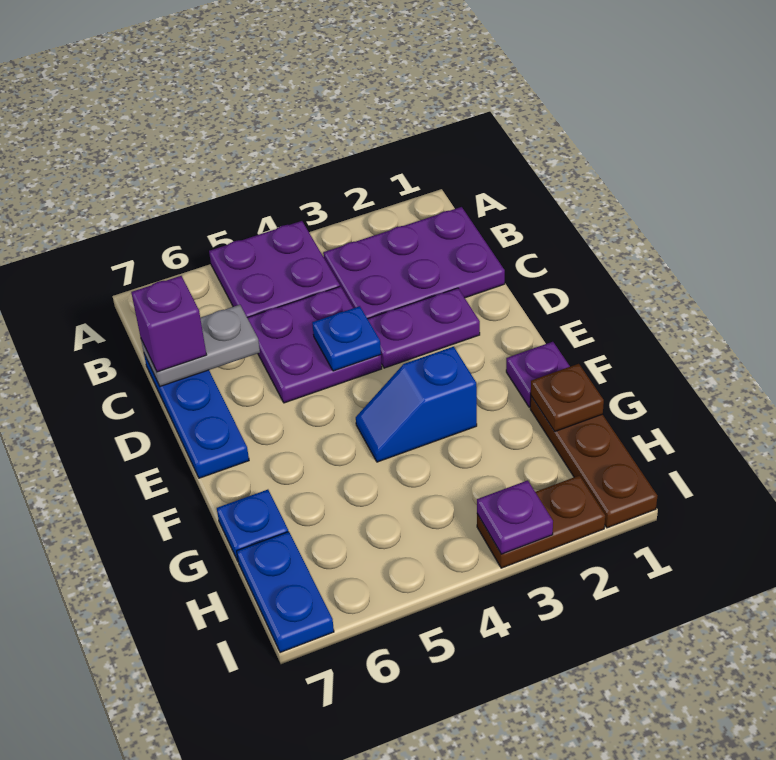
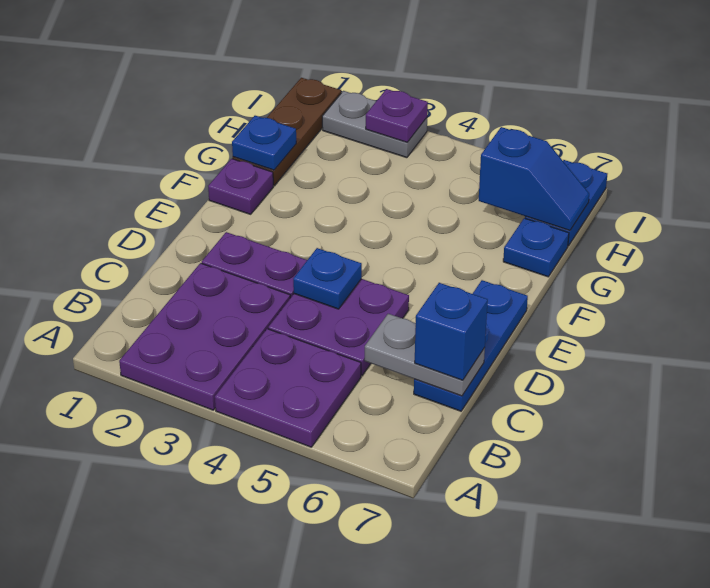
purple plate B1:C3 level 1 -> purple plate A2:C3 level 1
purple brick C7 level 3 -> blue brick C7 level 3
blue slope F3:F4 level 1 top 3 -> blue slope H6:H7 level 2 top 6
brown plate G1 level 2 -> blue plate G1 level 2
brown plate I2:I3 level 1 -> grey plate I2:I3 level 1

